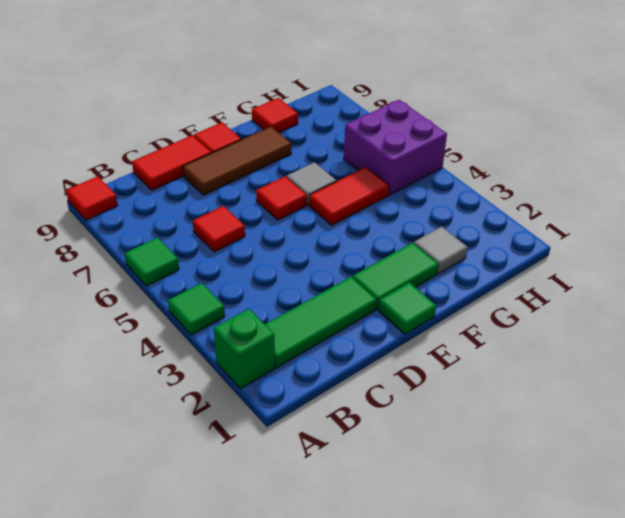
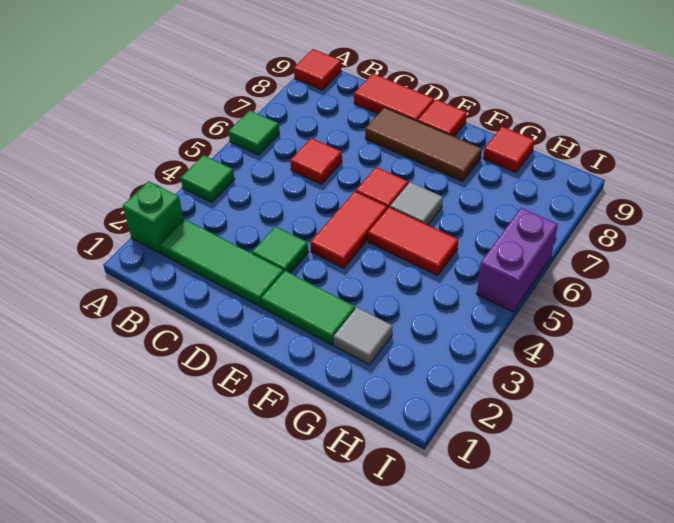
green tile E1 level 1 -> green tile D3 level 1
none -> red tile E4:E5 level 1
purple brick H5:I6 level 1 -> purple brick I5:I6 level 1

